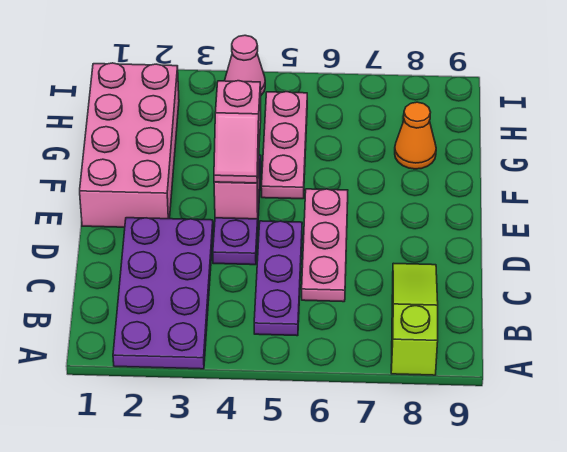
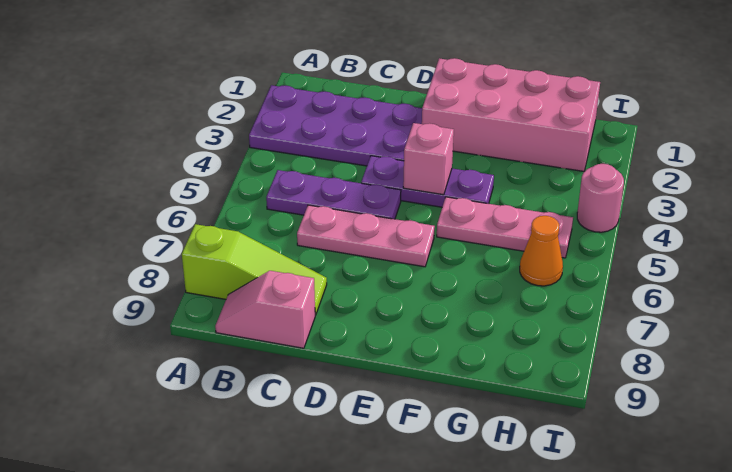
pink slope E4:F4 level 3 top F -> pink slope B9:C9 level 1 top C
orange cone G8 level 1 -> orange cone H6 level 1
pink cone I4 level 1 -> pink round brick I4 level 1

